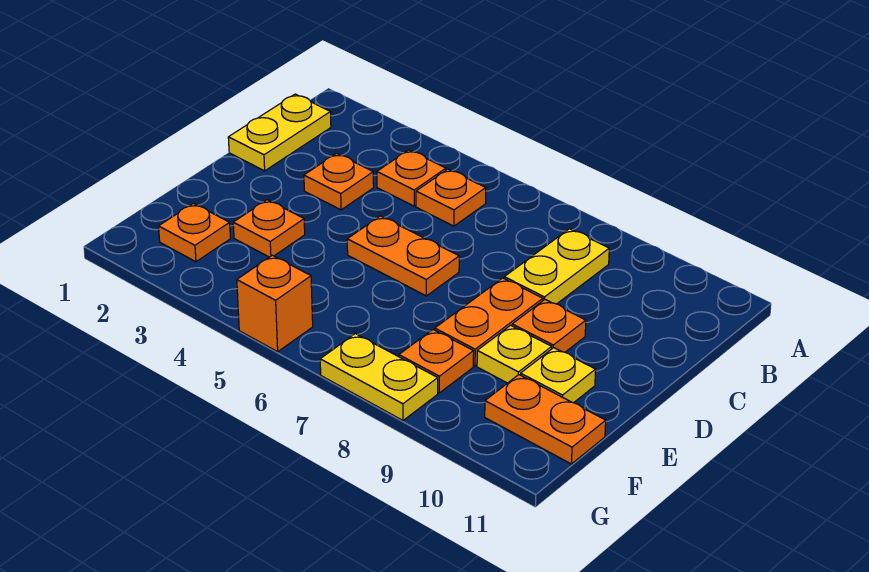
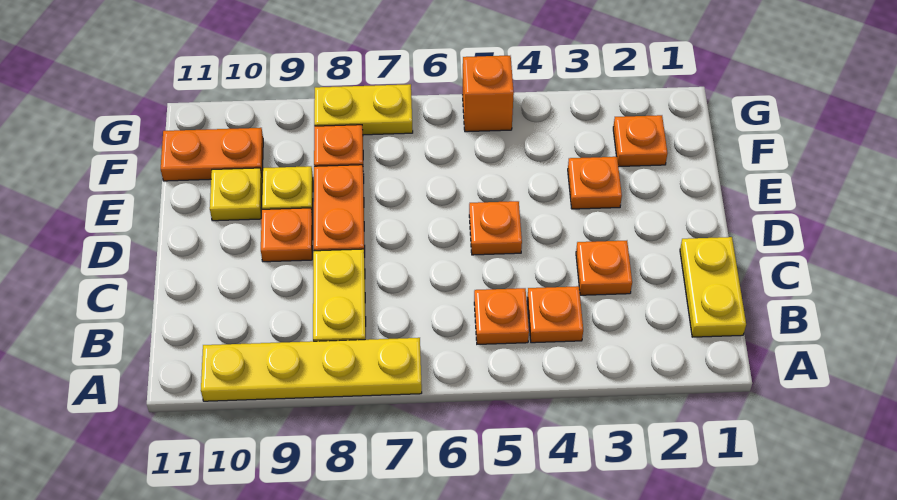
none -> yellow plate A7:A10 level 1
orange plate D5:D6 level 1 -> orange plate D5 level 1

